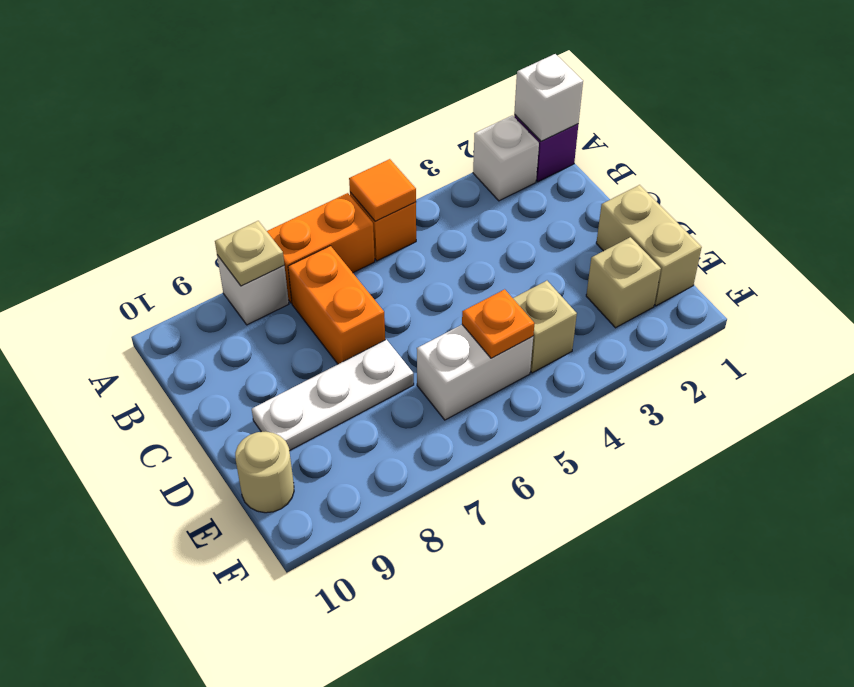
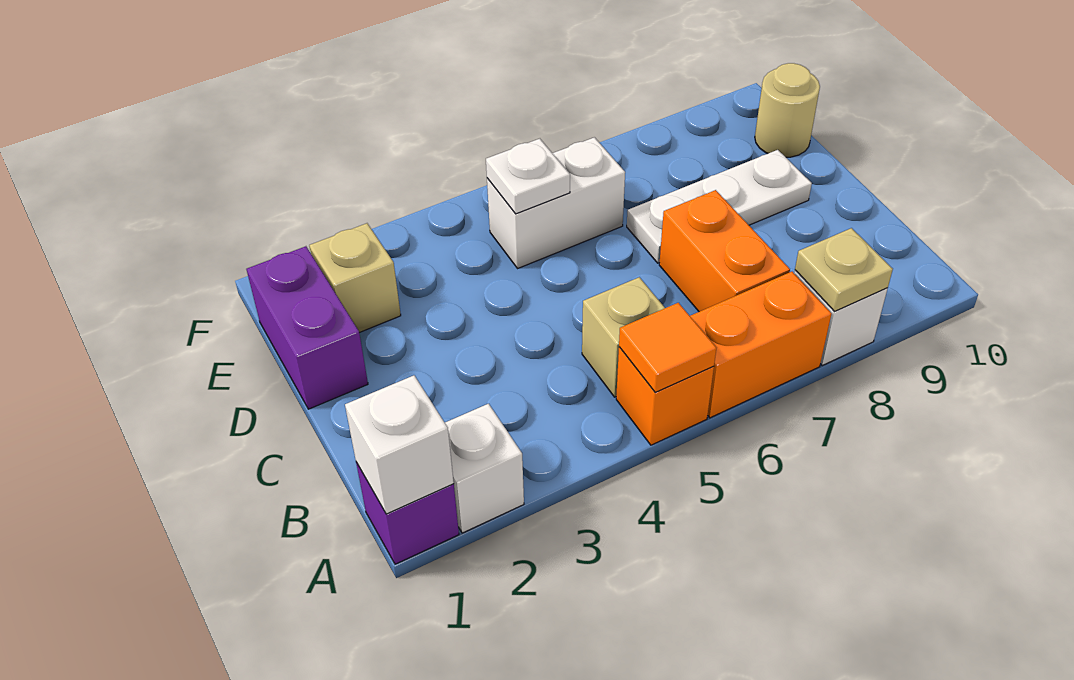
tan brick D1:E1 level 1 -> purple brick D1:E1 level 1
tan brick E4 level 1 -> tan brick B5 level 1
orange plate E5 level 2 -> white plate E5 level 2

